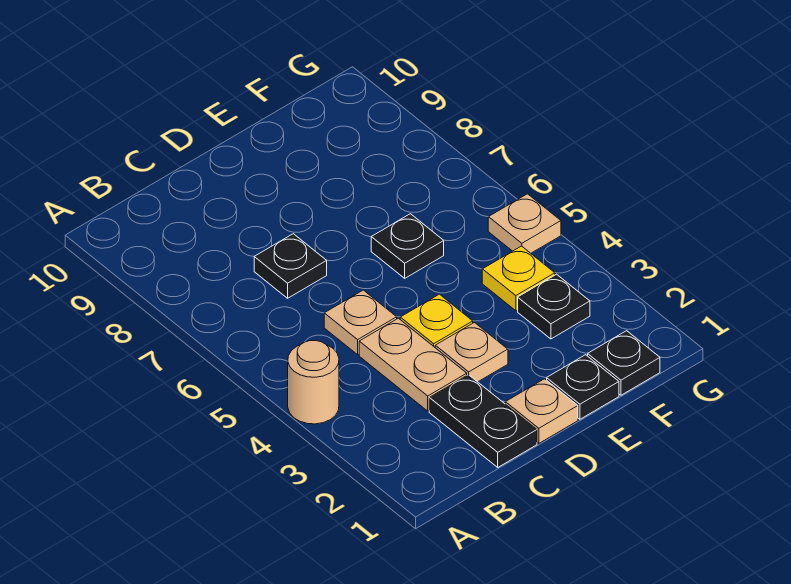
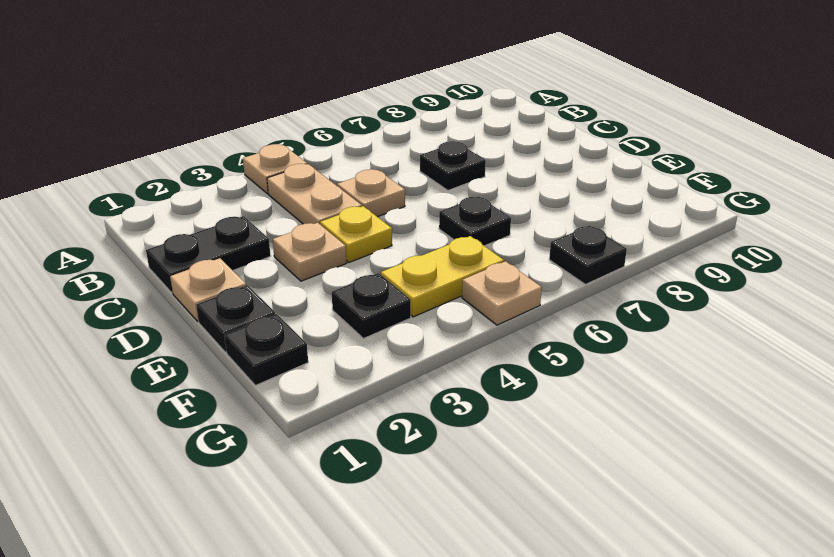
tan round brick A4 level 1 -> tan plate A4 level 1
tan plate C3:C4 level 1 -> tan plate B4:C4 level 1
yellow plate F4 level 1 -> yellow plate F4:F5 level 1
none -> black plate G7 level 1

